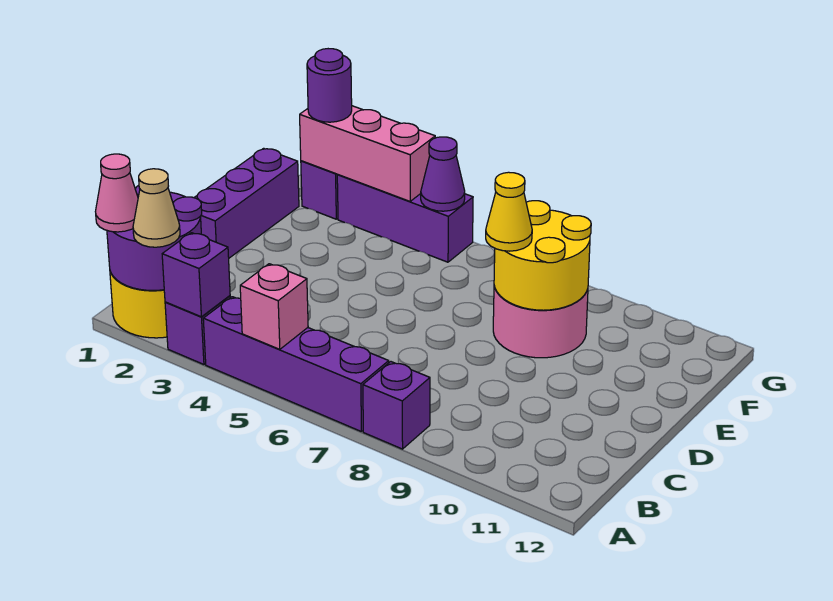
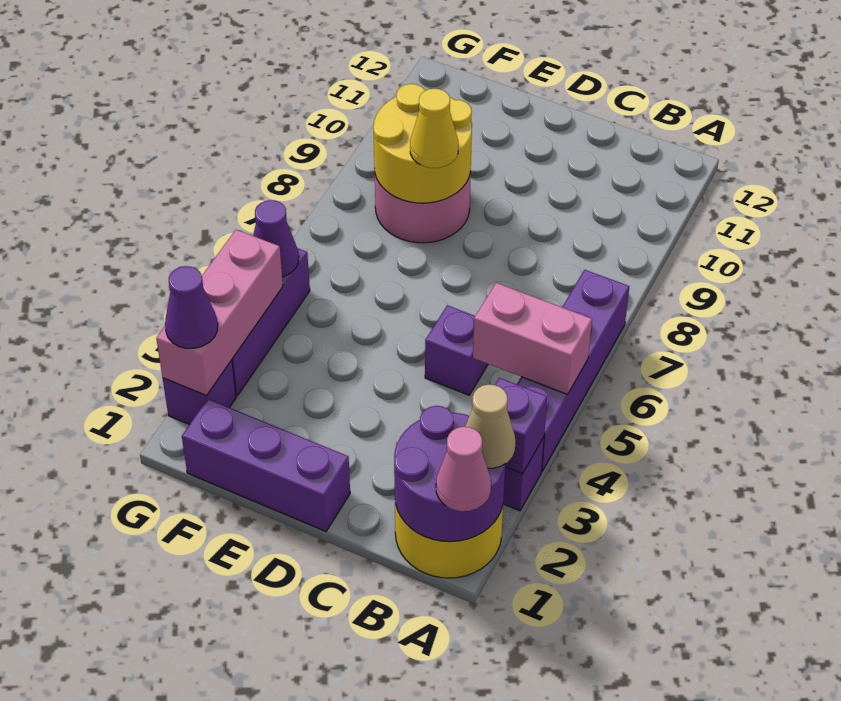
pink brick A5 level 2 -> pink brick A5:B5 level 2
purple brick A8 level 1 -> purple brick C5 level 1
purple round brick G2 level 3 -> purple cone G2 level 3

